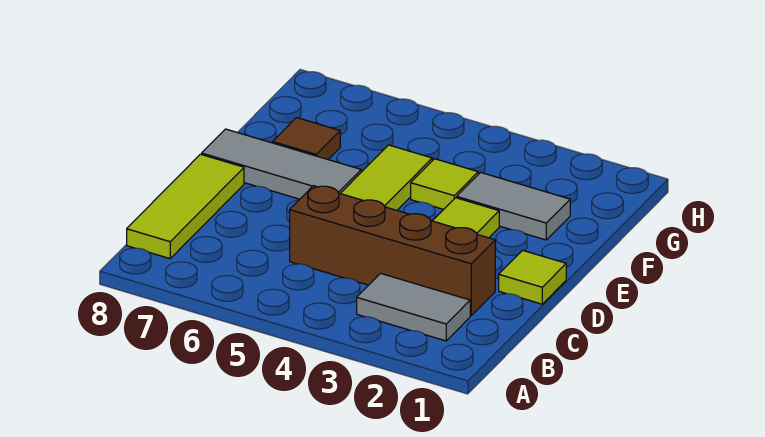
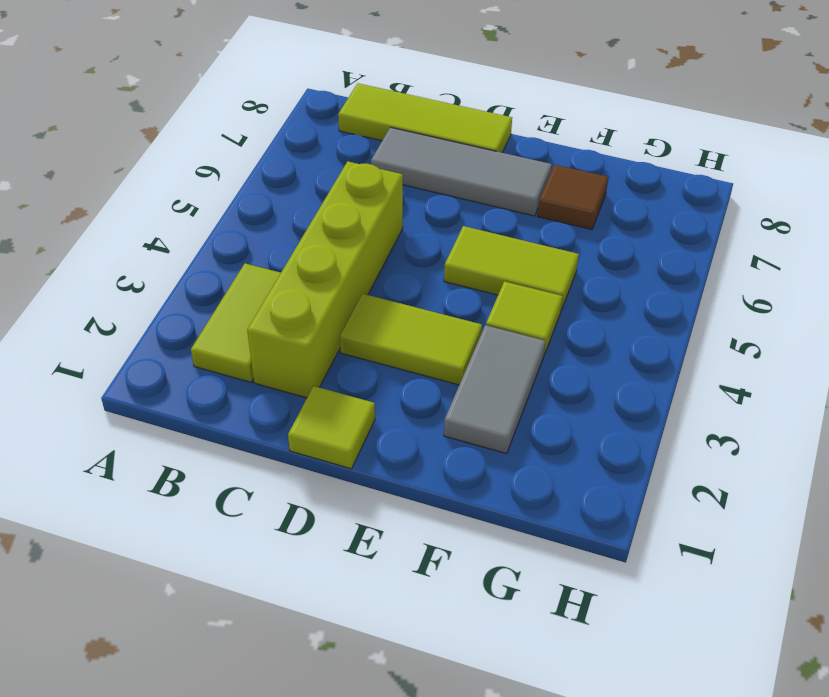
grey tile B2:B3 level 1 -> lime tile B2:B3 level 1
brown brick C2:C5 level 1 -> lime brick C2:C5 level 1
grey tile E6:E8 level 1 -> grey tile C7:E7 level 1

